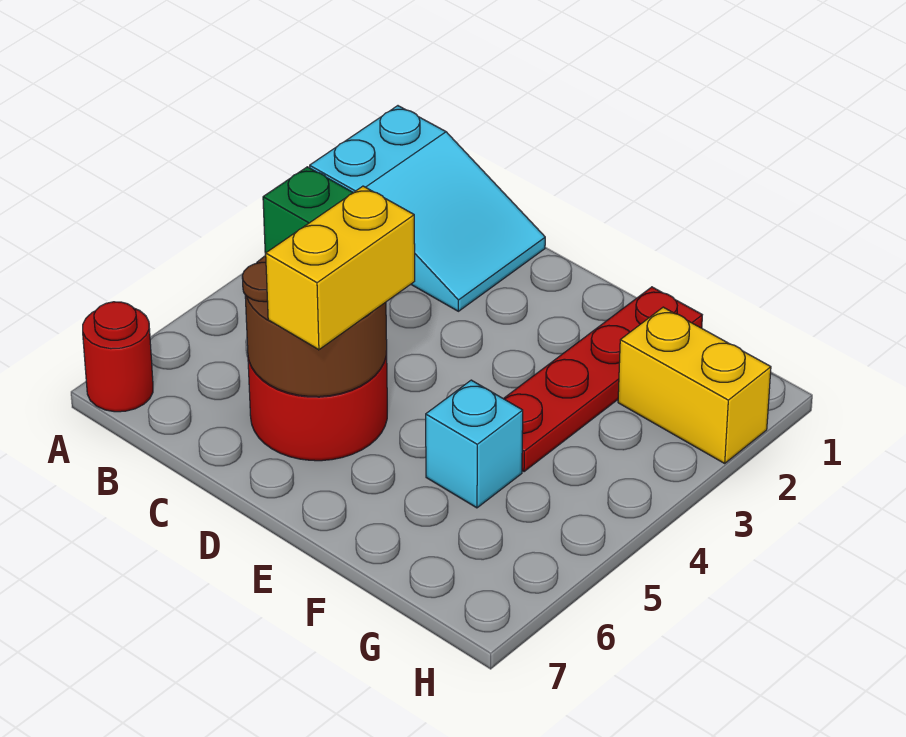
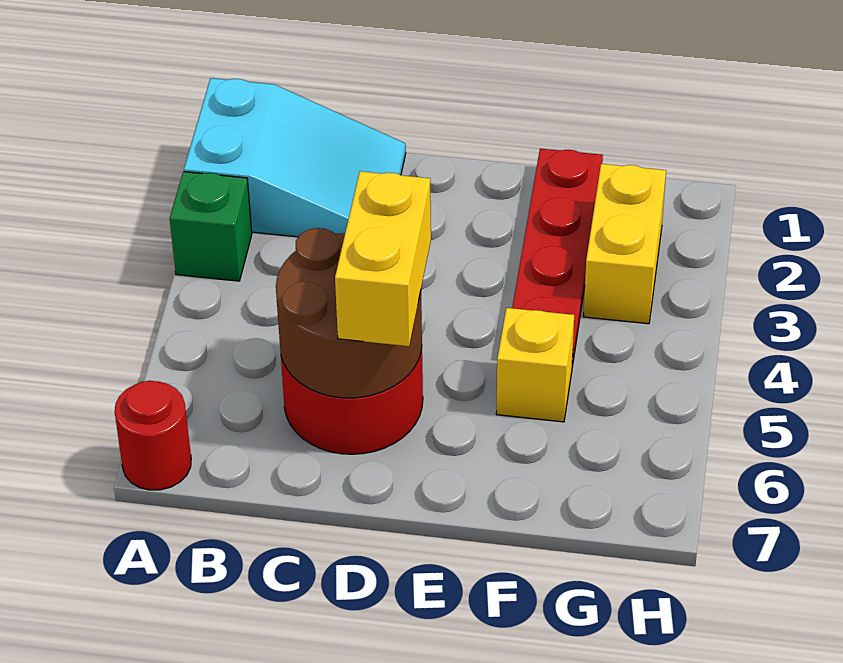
cyan brick F5 level 1 -> yellow brick F5 level 1
yellow brick G2:H2 level 1 -> yellow brick G2:G3 level 1

